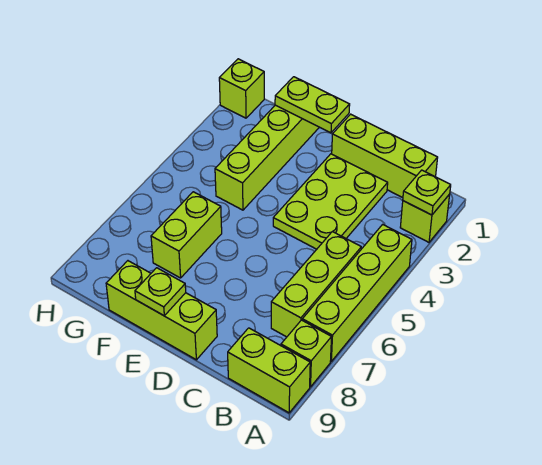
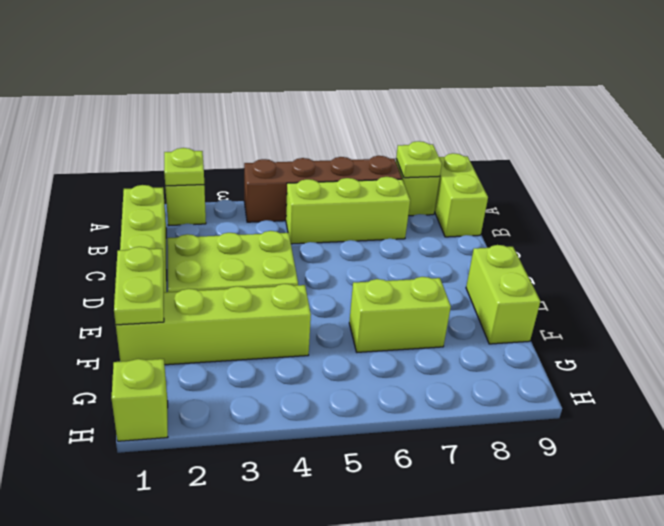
lime brick A4:A7 level 1 -> brown brick A4:A7 level 1
lime brick D9:F9 level 1 -> lime brick E9:F9 level 1
lime plate E9 level 2 -> lime plate A8 level 2

